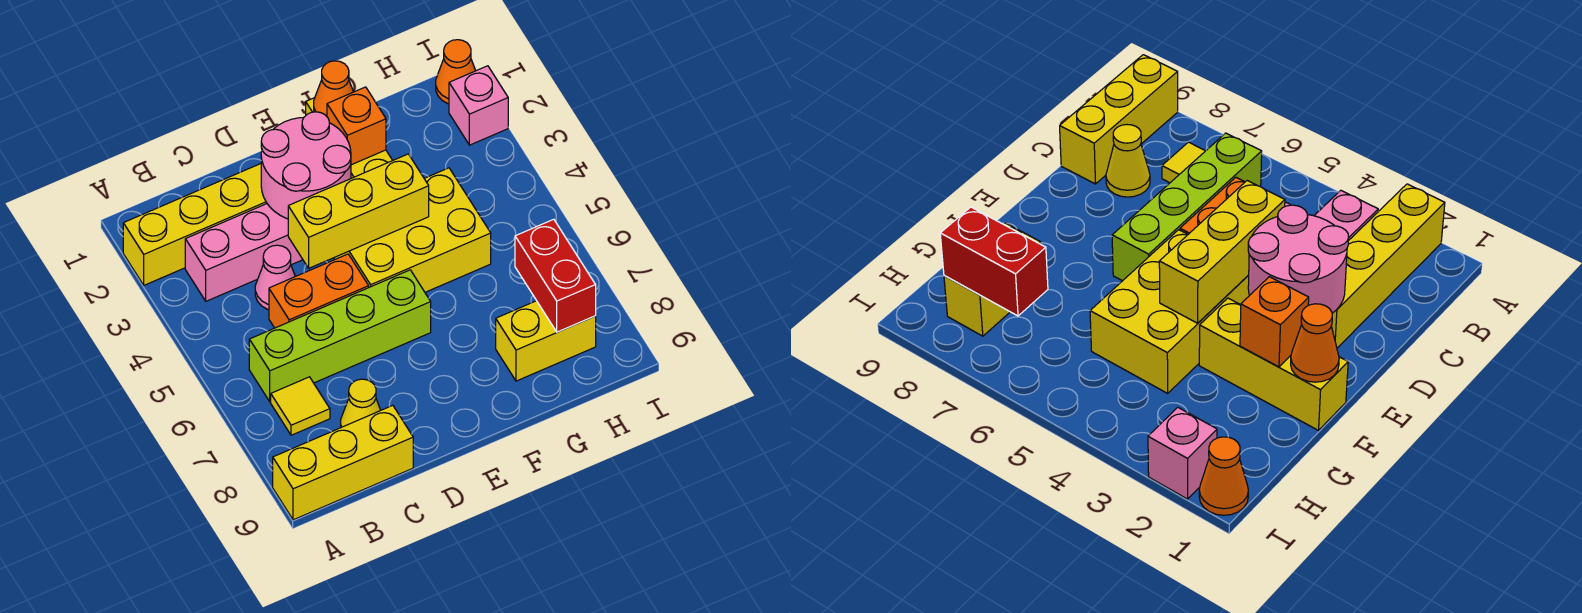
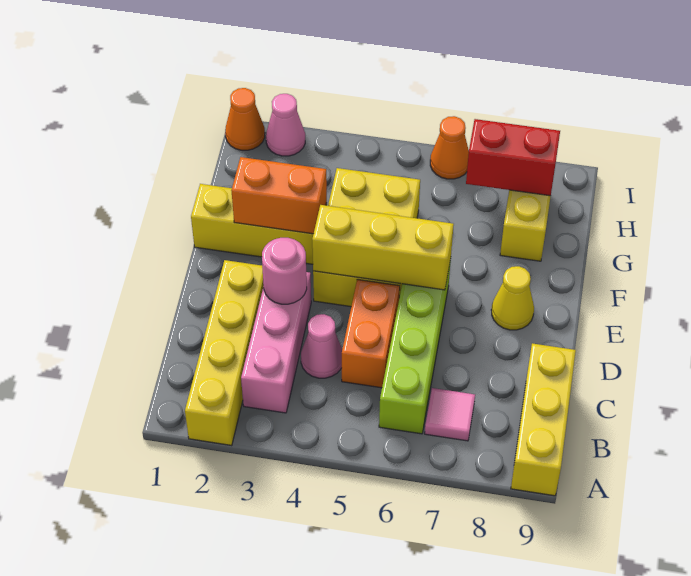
yellow tile B7 level 1 -> pink tile B7 level 1
yellow cone C8 level 1 -> yellow cone E8 level 1
pink round brick D2:E3 level 2 -> pink round brick D3 level 2
yellow brick D4:F4 level 2 -> yellow brick E4:E6 level 2
orange cone F1 level 2 -> orange cone I6 level 1
orange brick F2 level 2 -> orange brick F2:F3 level 2
pink brick I2 level 1 -> pink cone I2 level 1

